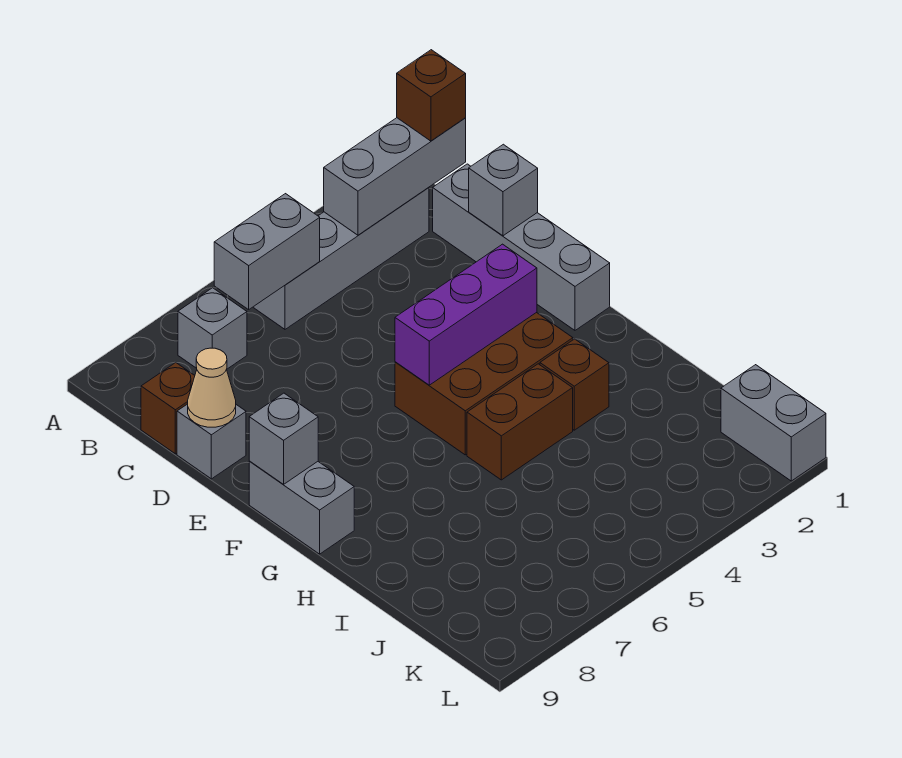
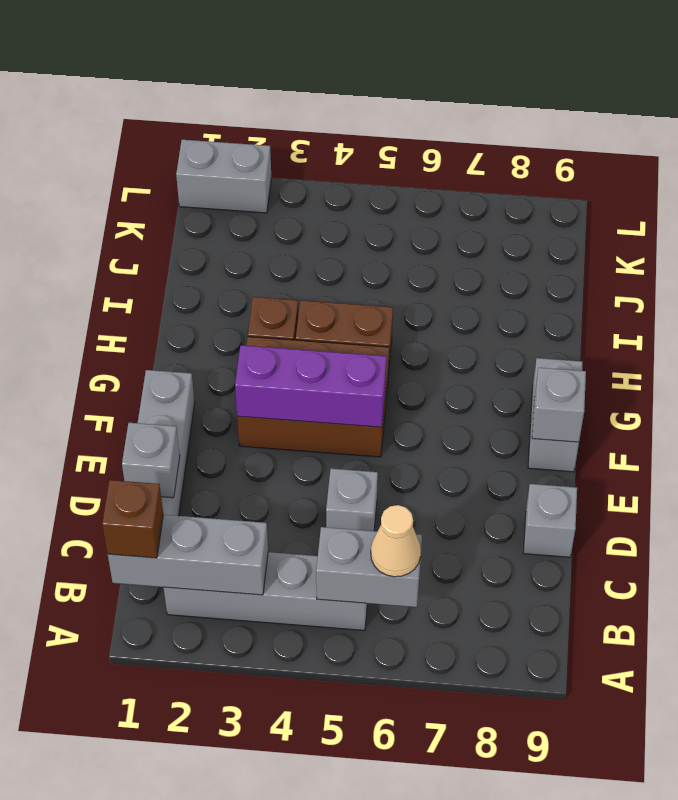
grey brick B7 level 1 -> grey brick D5 level 1
brown brick C9 level 1 -> none
tan cone D9 level 2 -> tan cone B6 level 3
grey brick K1:L1 level 1 -> grey brick L1:L2 level 1

